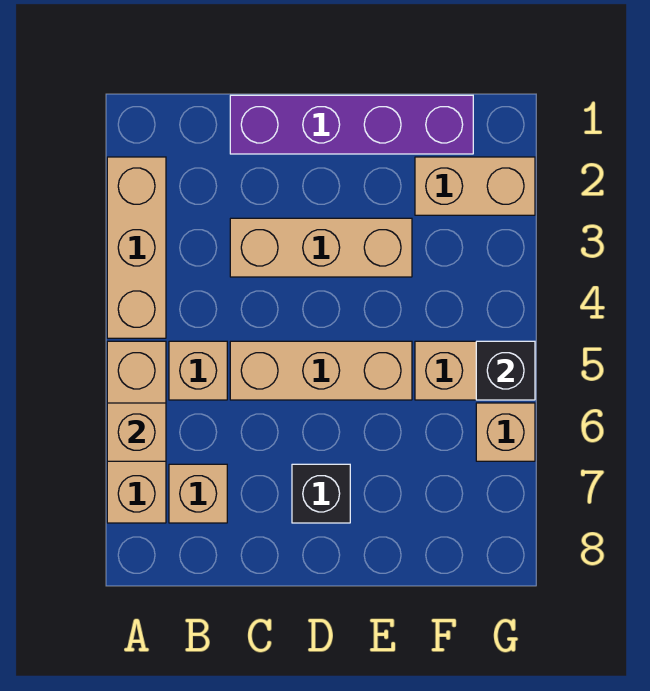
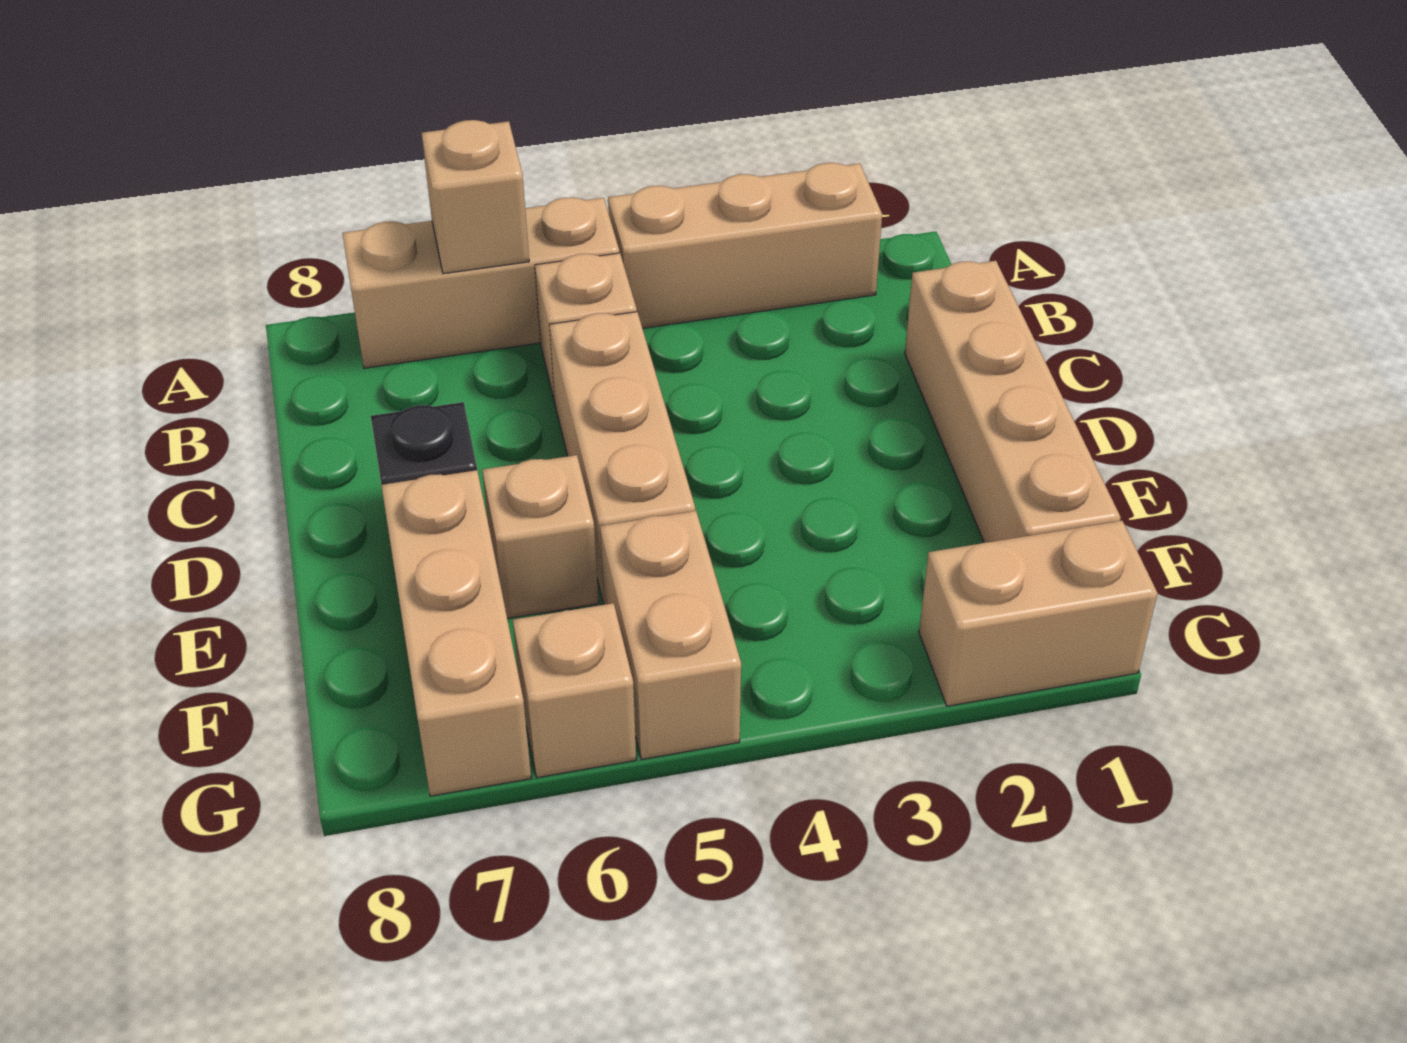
tan brick B7 level 1 -> tan brick E6 level 1
purple brick C1:F1 level 1 -> tan brick C1:F1 level 1
tan brick C3:E3 level 1 -> tan brick E7:G7 level 1
tan brick F2:G2 level 1 -> tan brick G1:G2 level 1
black brick G5 level 2 -> none

